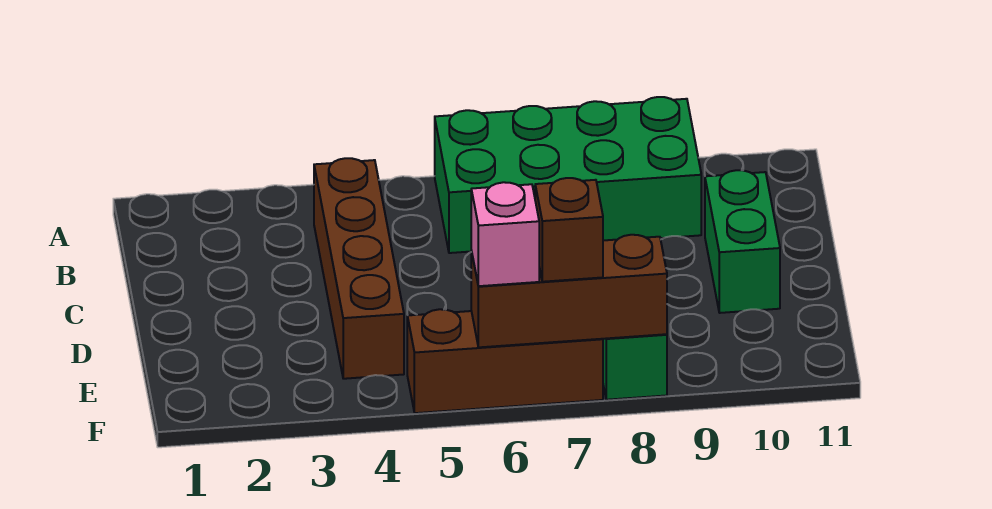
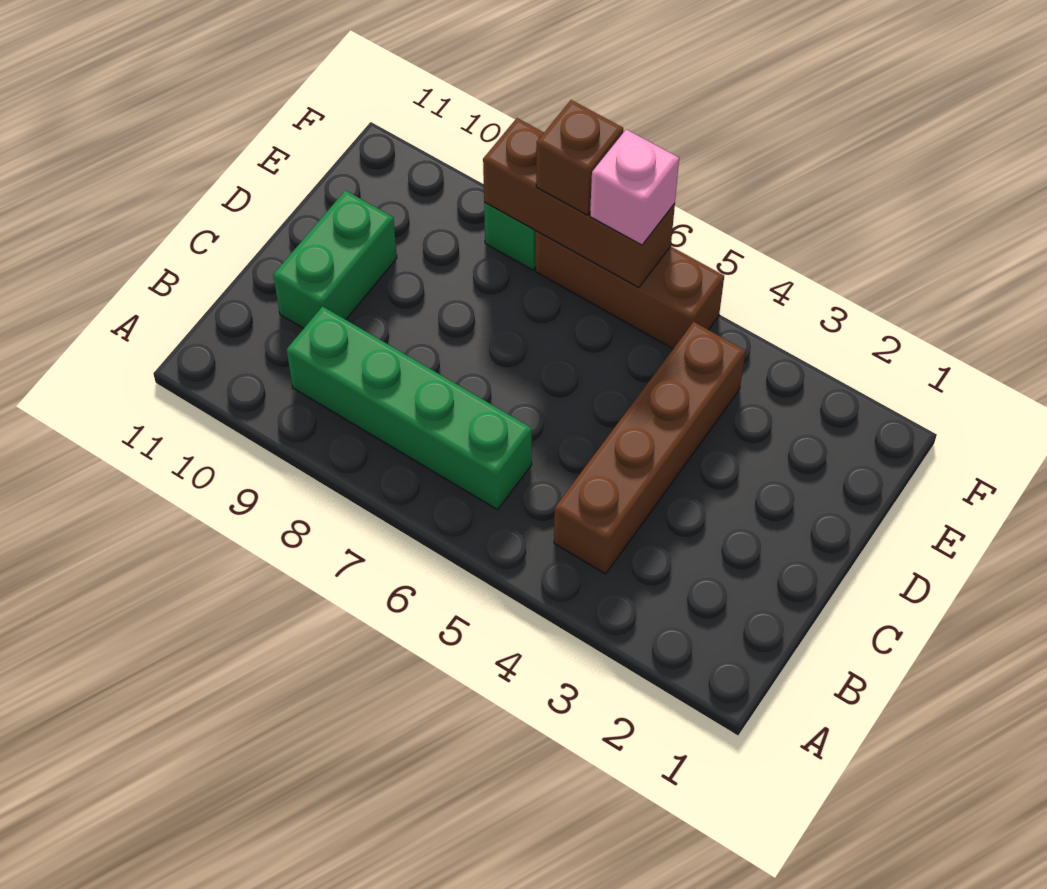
green brick A6:B9 level 1 -> green brick B6:B9 level 1

